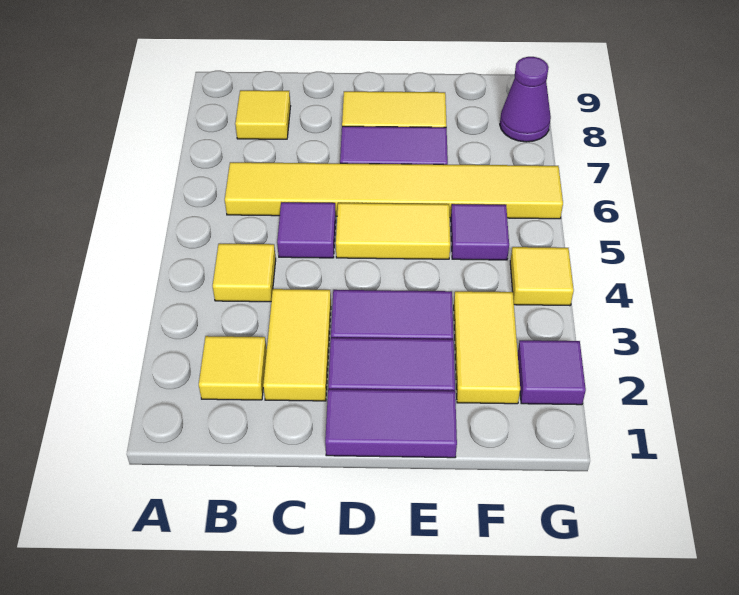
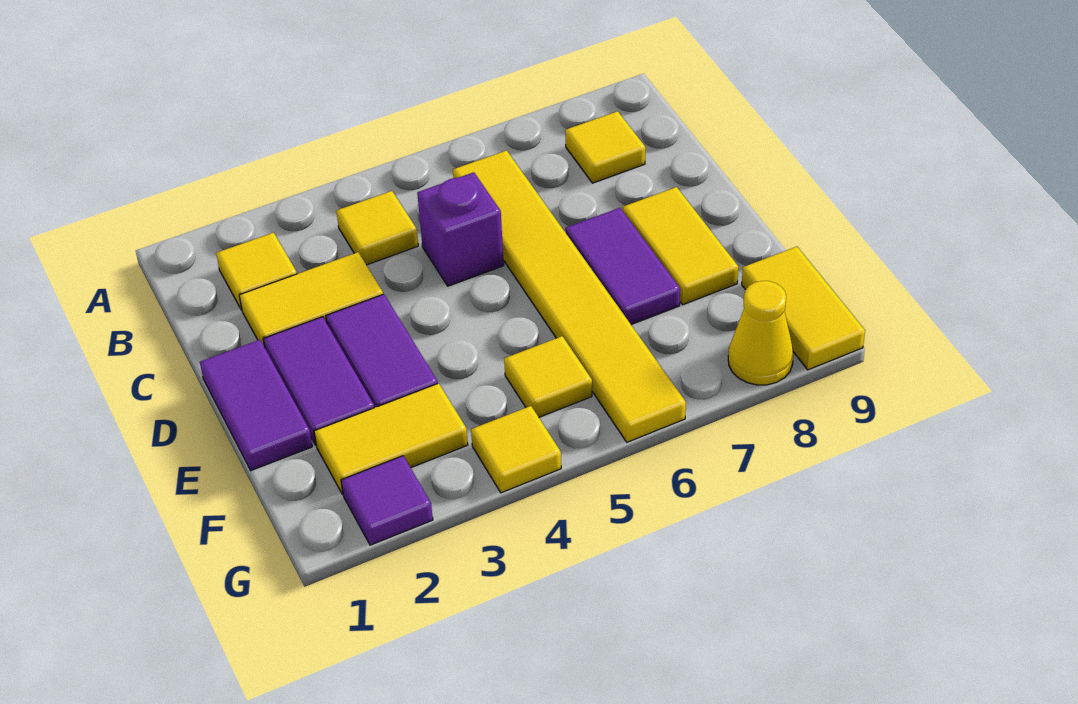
purple tile C5 level 1 -> purple brick C5 level 1
yellow tile D5:E5 level 1 -> yellow tile F9:G9 level 1
purple tile F5 level 1 -> yellow tile F5 level 1
purple cone G8 level 1 -> yellow cone G8 level 1

